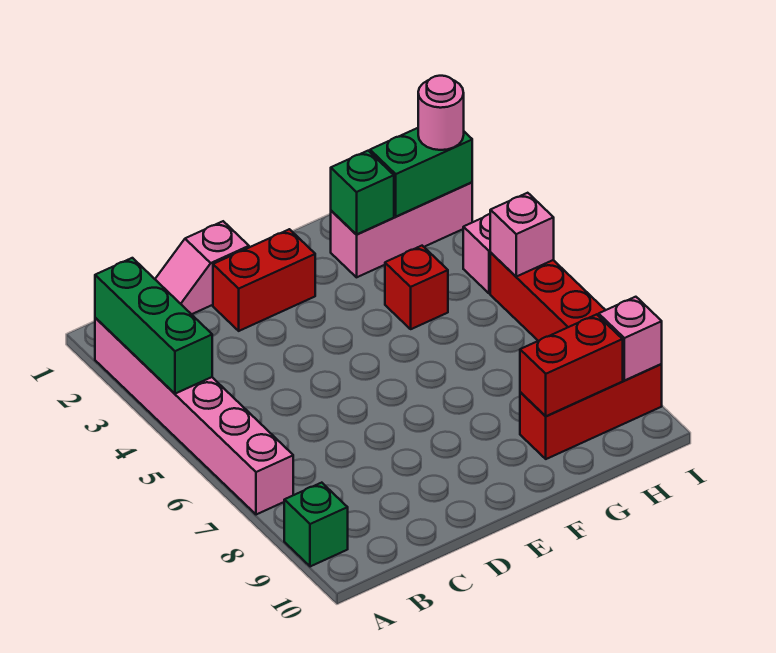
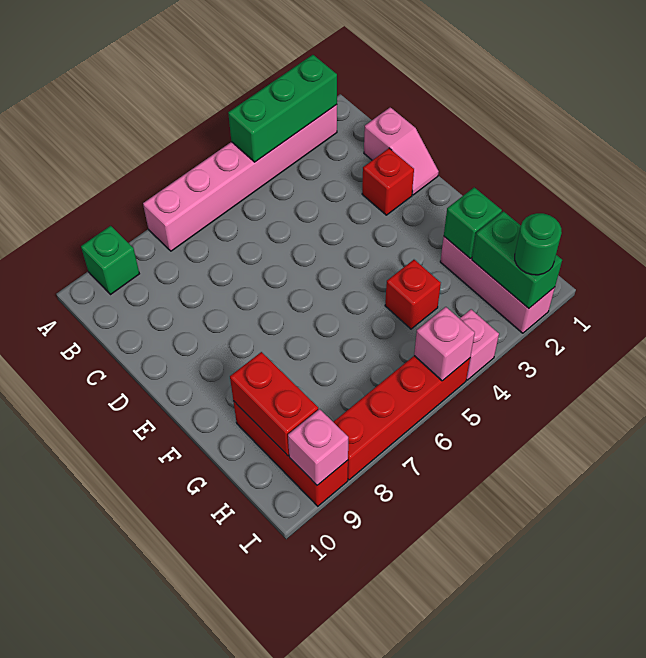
pink slope C1:D1 level 1 top D -> pink slope C1:D1 level 1 top C
red brick D2:E2 level 1 -> red brick D2 level 1
pink round brick I2 level 3 -> green round brick I2 level 3

